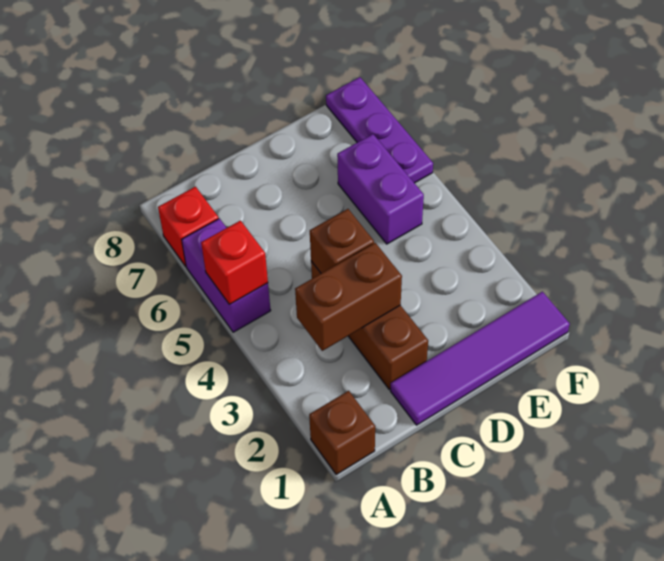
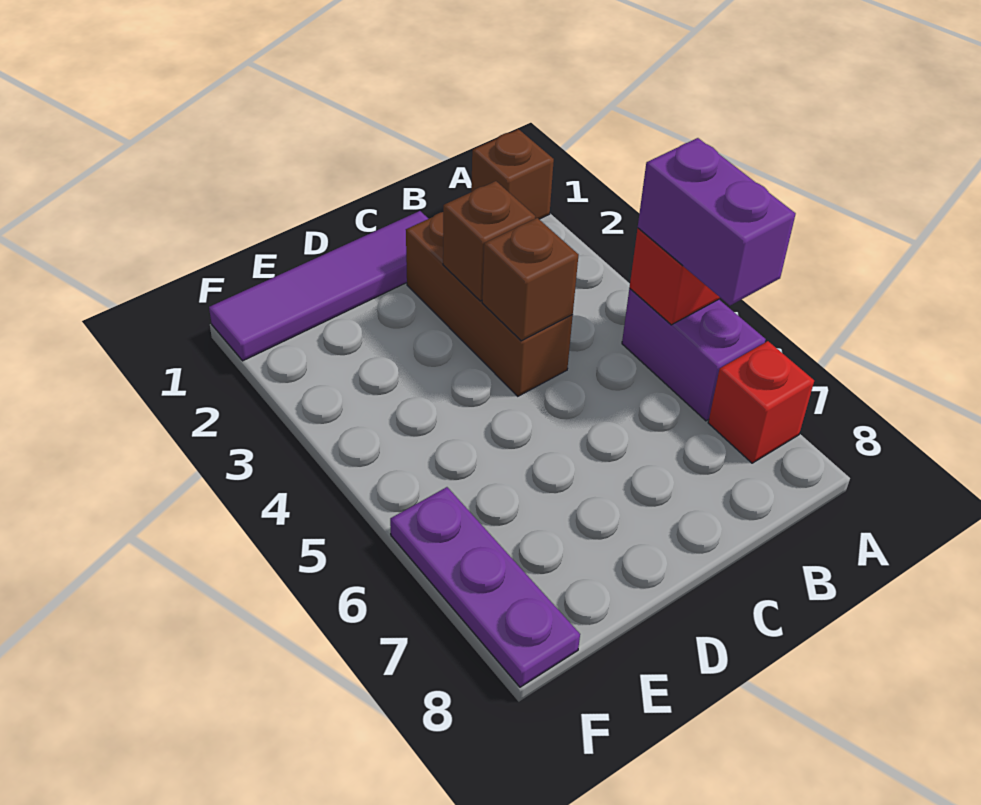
brown brick B3:C3 level 2 -> brown brick C3 level 2
purple brick E5:E6 level 1 -> purple brick A5:A6 level 3

